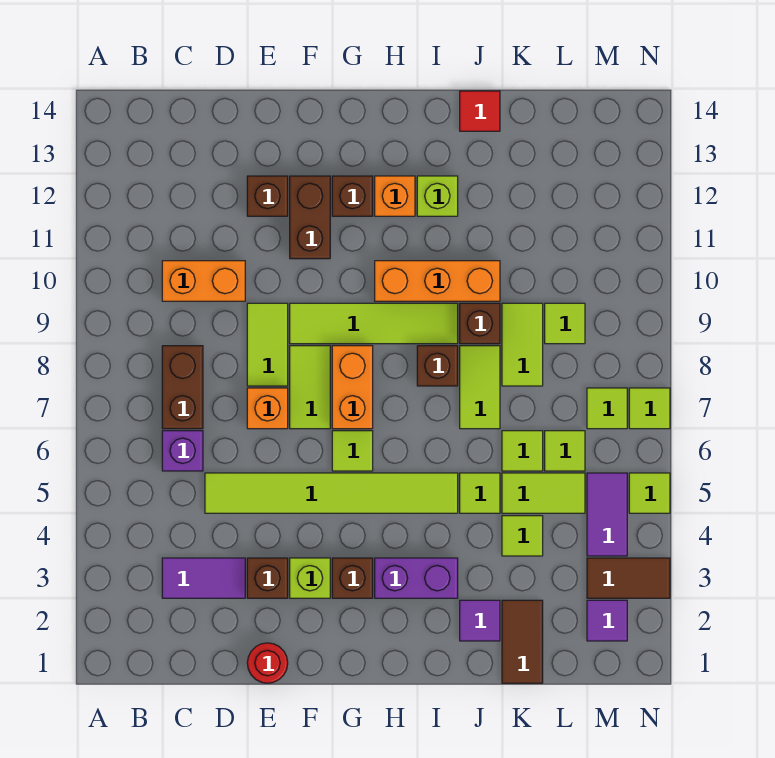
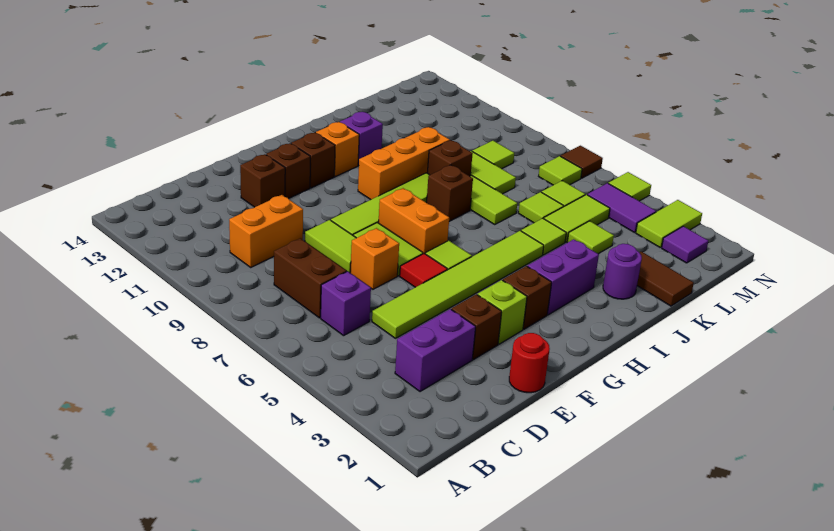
purple tile C3:D3 level 1 -> purple brick C3:D3 level 1
brown brick F11:F12 level 1 -> brown brick F12 level 1
lime brick I12 level 1 -> purple brick I12 level 1
purple tile J2 level 1 -> purple round brick J2 level 1
red tile J14 level 1 -> red tile F6 level 1
brown tile M3:N3 level 1 -> lime tile M3:N3 level 1
lime tile N7 level 1 -> brown tile N7 level 1

